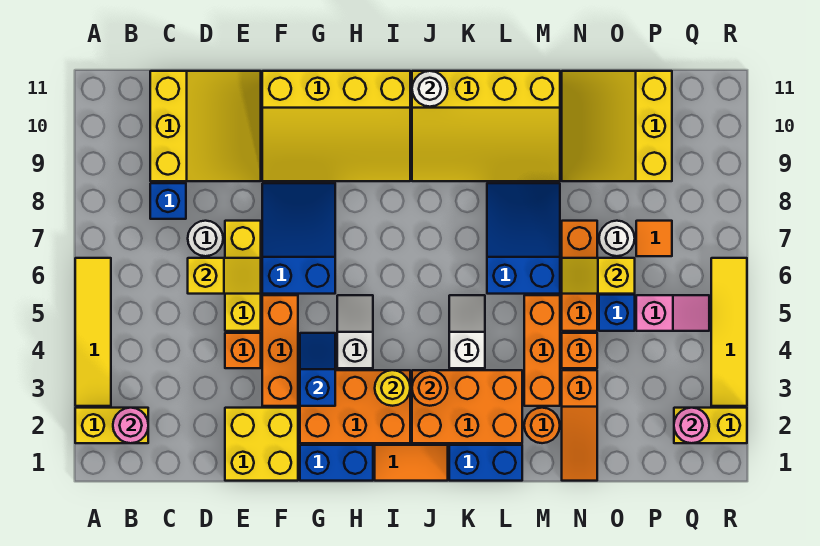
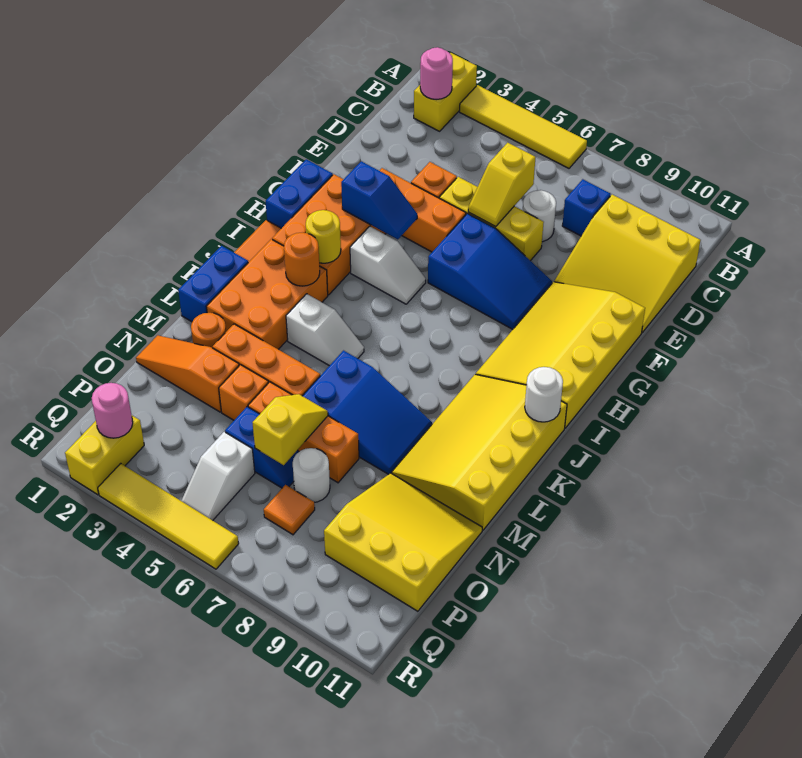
yellow brick E1:F2 level 1 -> none
pink slope P5:Q5 level 1 top P -> white slope P5:Q5 level 1 top P

